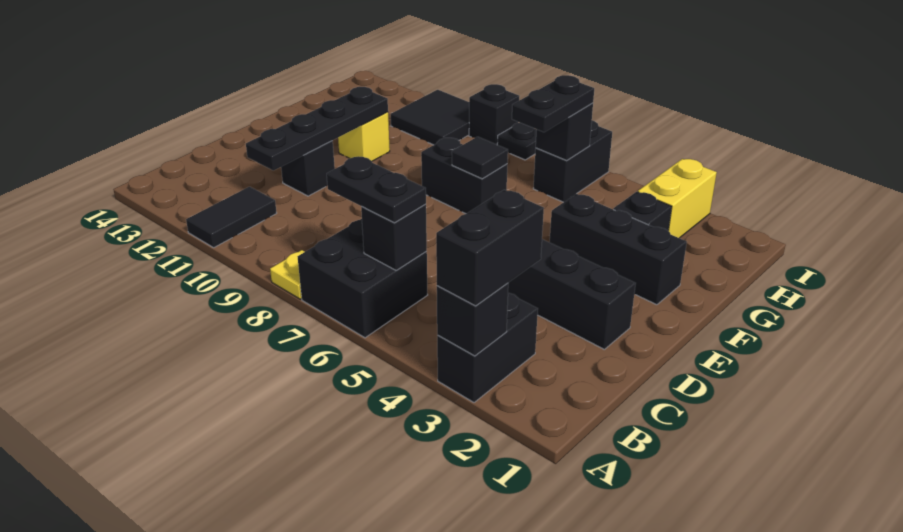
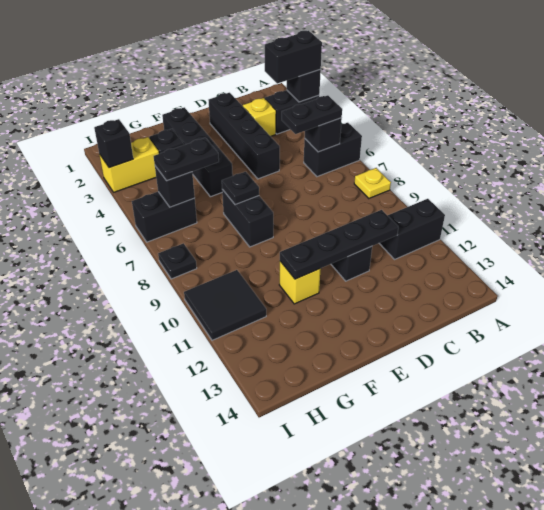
black brick A6:B7 level 1 -> black brick A6:B6 level 1
black tile A11:B11 level 1 -> black brick A11:B11 level 1
black plate B6:B7 level 3 -> black plate B6:C6 level 3
none -> yellow brick C3 level 1
black brick F2:F4 level 1 -> black brick F2:F5 level 1
black tile F7 level 2 -> black plate F7 level 2
black brick I9 level 1 -> black brick I3 level 2

